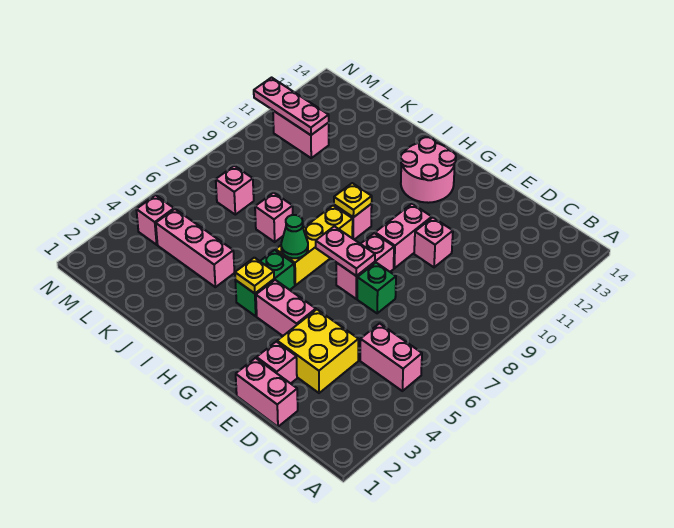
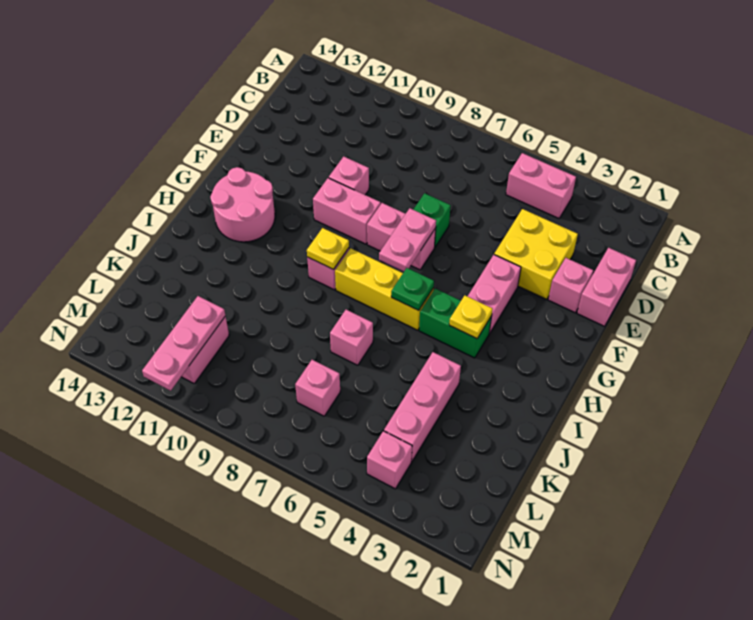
pink brick B5:C5 level 1 -> pink brick B4:B5 level 1
green cone H6 level 2 -> green plate H6 level 2

